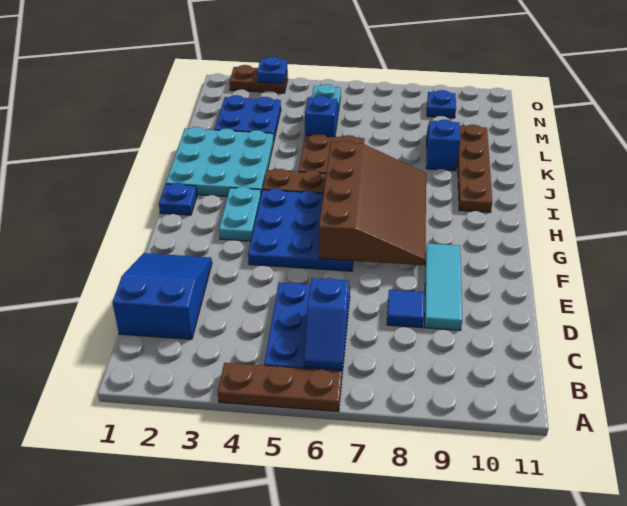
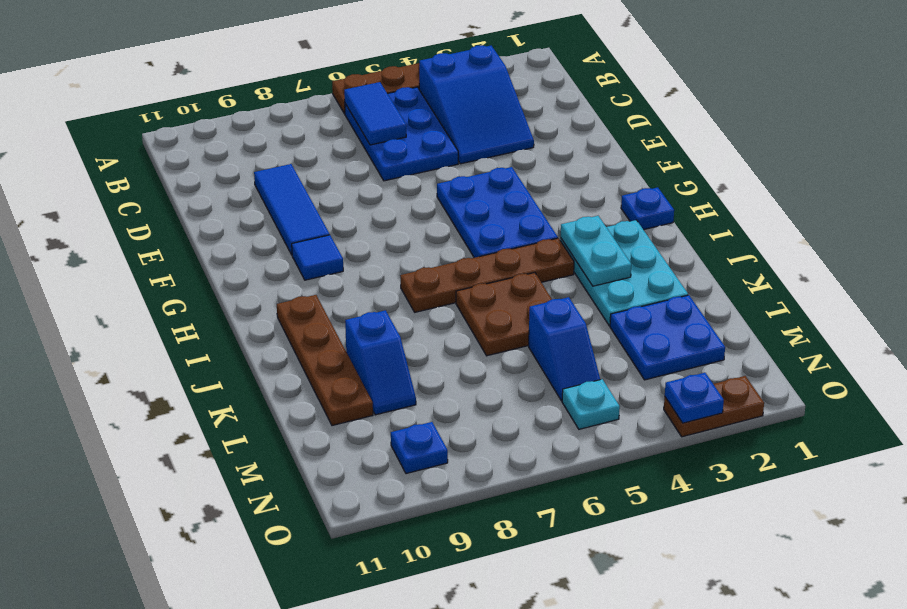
blue slope B6:C6 level 2 top C -> blue tile B6:C6 level 2
blue slope C1:E2 level 1 top C -> blue slope B3:D4 level 1 top B
blue tile D8 level 1 -> blue tile G9 level 1
cyan tile D9:F9 level 1 -> blue tile D9:F9 level 1
blue plate F4:H6 level 1 -> blue plate F4:H5 level 1
brown slope F6:I8 level 2 top 6 -> none
cyan plate G3:H3 level 1 -> cyan plate I3:J3 level 2
cyan plate I1:K3 level 1 -> cyan plate I2:K3 level 1

